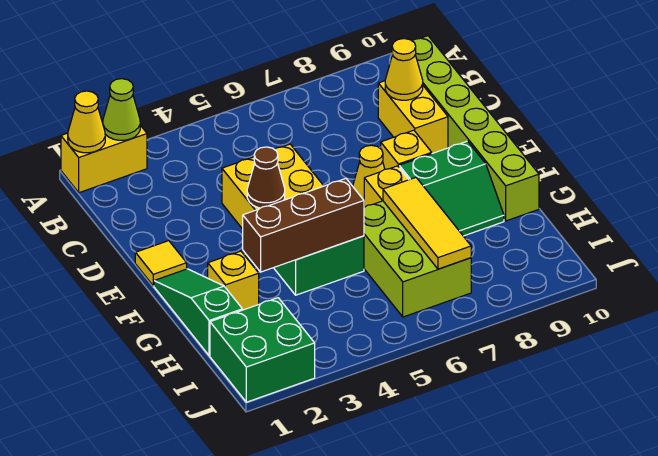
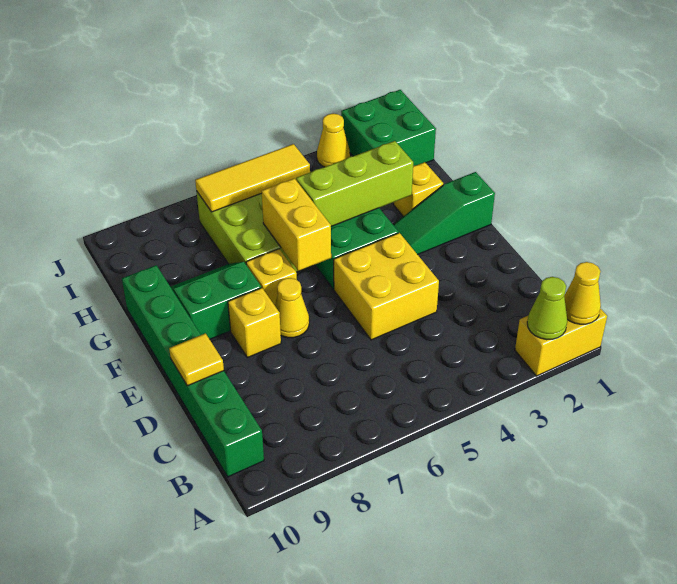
lime brick B10:G10 level 1 -> green brick B10:G10 level 1
yellow brick C9:D9 level 1 -> yellow brick F6:G6 level 2
yellow cone C9 level 2 -> yellow cone J3 level 1
yellow tile E1 level 1 -> yellow tile D10 level 2
brown cone E4 level 2 -> none
green slope F1:H1 level 1 top H -> green slope F1:F3 level 1 top 1
brown brick G3:G5 level 2 -> lime brick G3:G5 level 2
yellow tile G7:I7 level 2 -> yellow tile I5:I7 level 2

